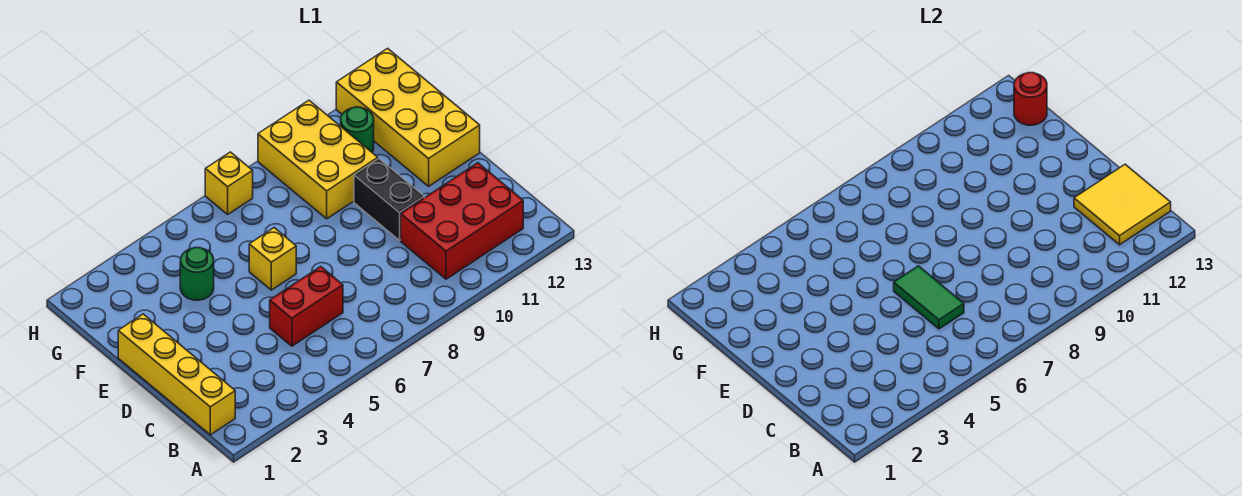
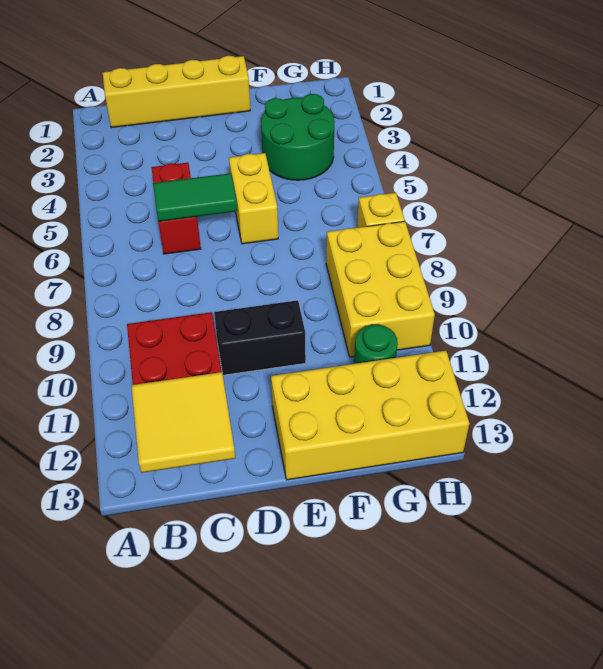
yellow brick E6 level 1 -> yellow brick E5:E6 level 1
green round brick F4 level 1 -> green round brick F3:G4 level 1
yellow brick F9:H10 level 1 -> yellow brick G8:H10 level 1
red round brick G13 level 2 -> none

